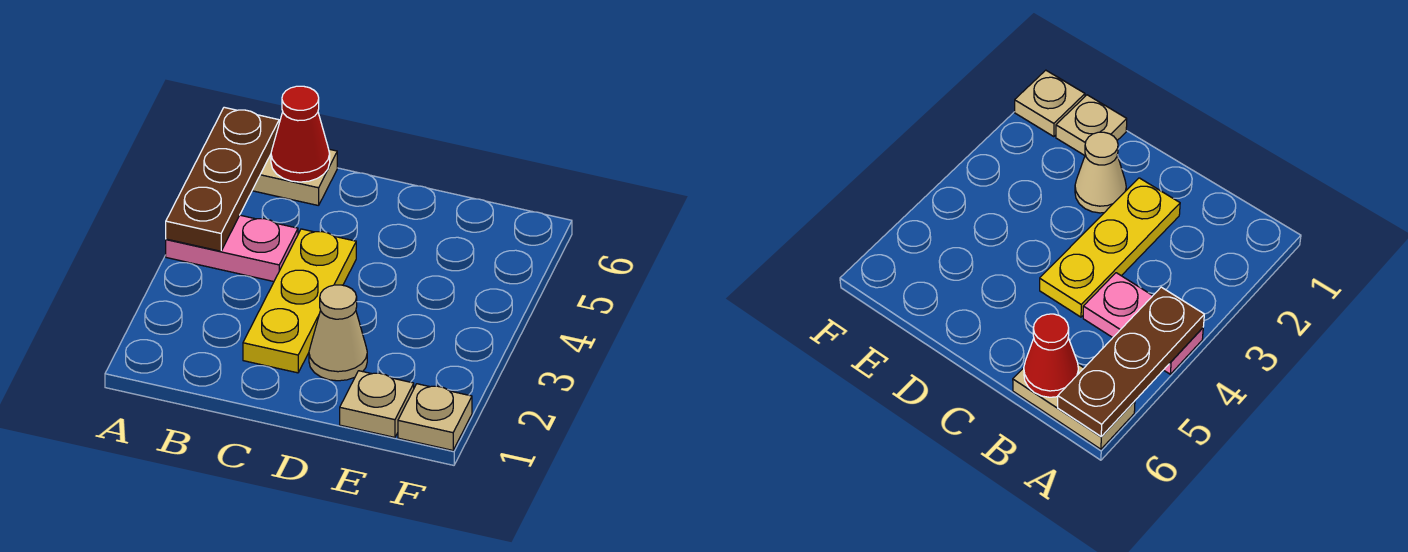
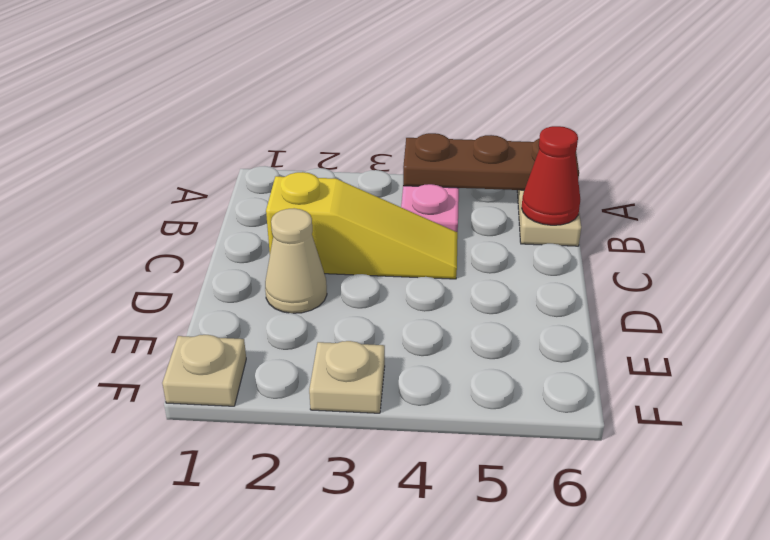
yellow plate C2:C4 level 1 -> yellow slope C2:C4 level 1 top 2
tan plate E1 level 1 -> tan plate F3 level 1

